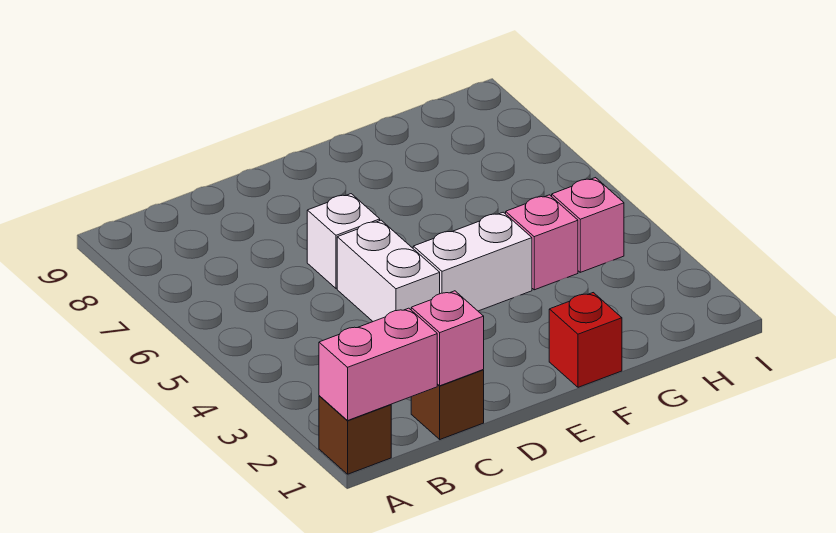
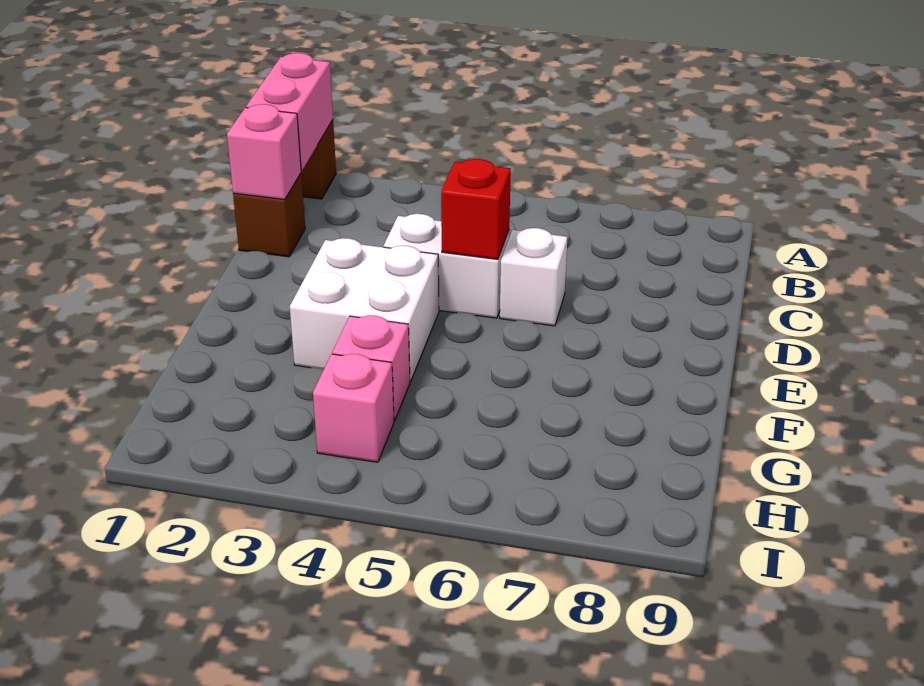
white brick E4:F4 level 1 -> white brick E3:F4 level 1
red brick F1 level 1 -> red brick D5 level 2

